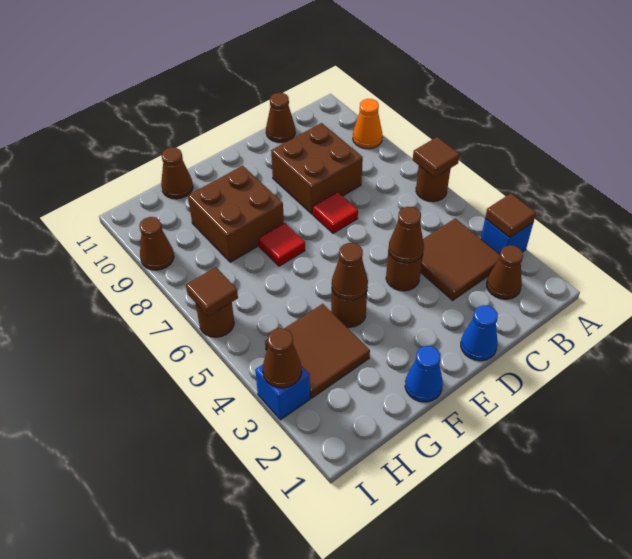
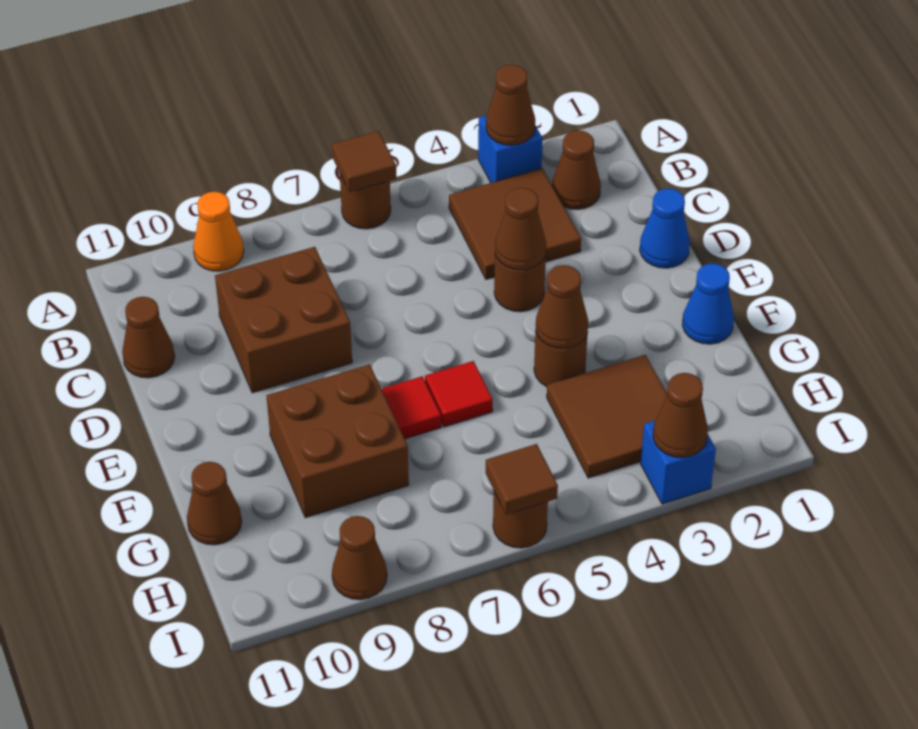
brown tile A3 level 2 -> brown cone A3 level 2
red tile D7 level 1 -> red tile F6 level 1

